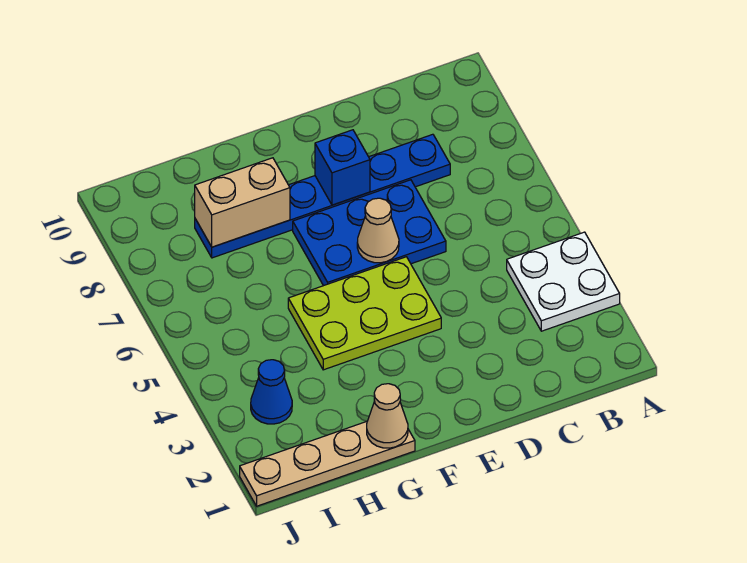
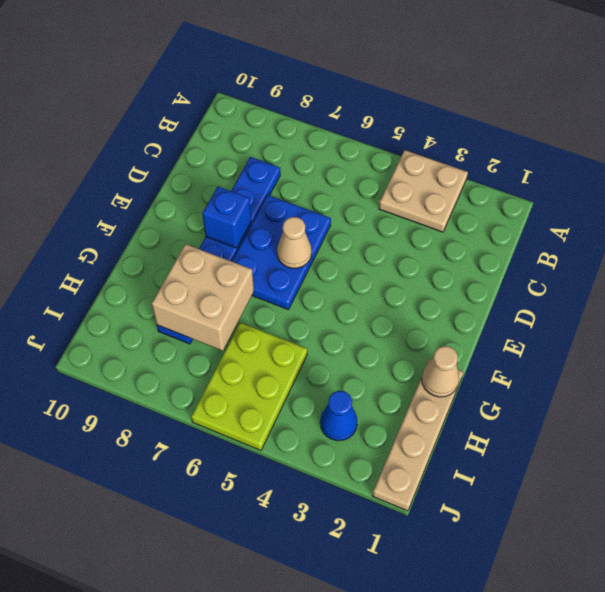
white plate A3:B4 level 1 -> tan plate A3:B4 level 1
lime plate E4:G5 level 1 -> lime plate H5:J6 level 1
tan brick G8:H8 level 2 -> tan brick G7:H8 level 2

